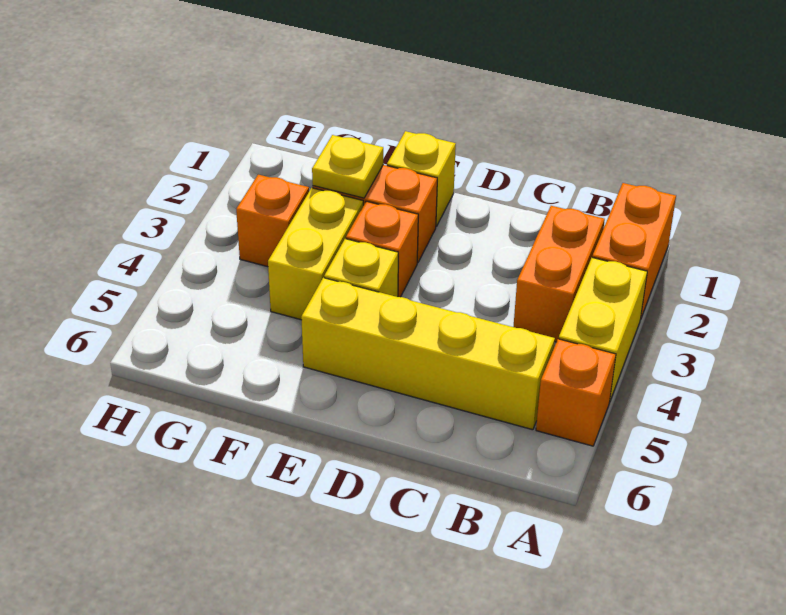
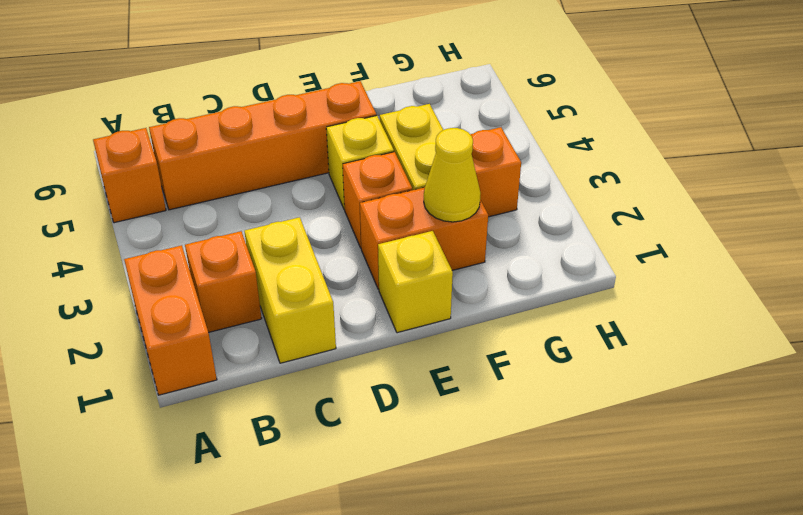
yellow brick A3:A4 level 1 -> yellow brick C1:C2 level 1
orange brick B2:B3 level 1 -> orange brick B2 level 1
yellow brick B5:E5 level 1 -> orange brick B5:E5 level 1
yellow plate F2 level 2 -> yellow cone F2 level 2

